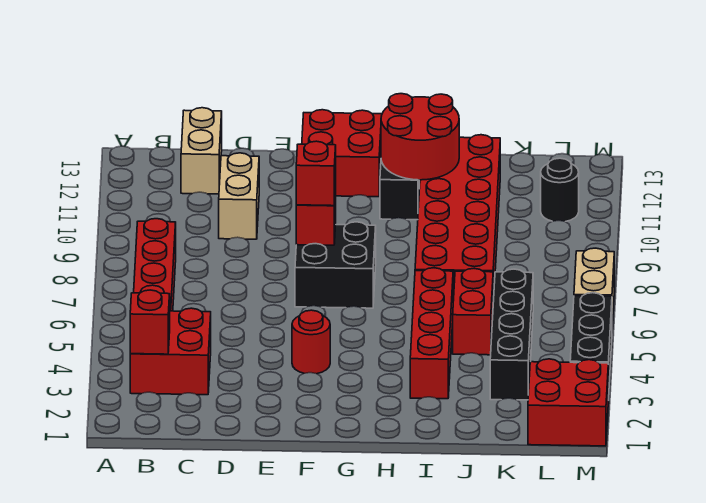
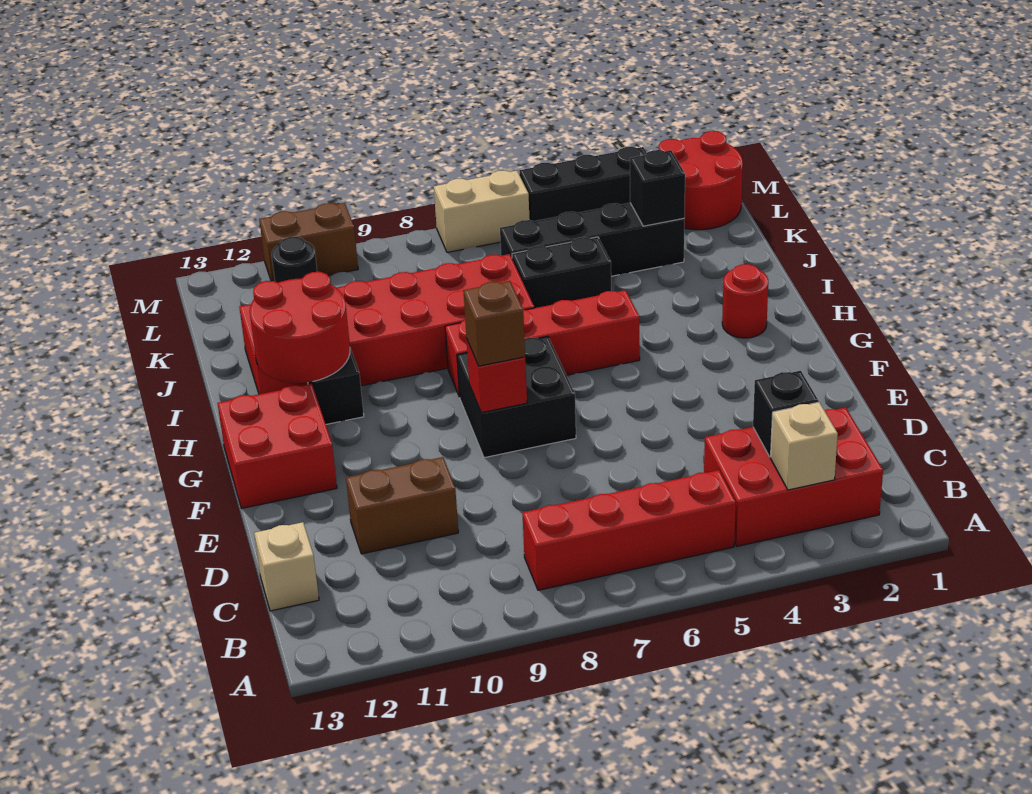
red brick B3:C4 level 1 -> red brick B2:C4 level 1
red brick B3 level 2 -> tan brick B3 level 2
none -> black brick C3 level 2
tan brick C12:C13 level 1 -> tan brick C13 level 1
tan brick D10:D11 level 1 -> brown brick D10:D11 level 1
red round brick F4 level 1 -> red round brick H2 level 1
red brick F8 level 3 -> brown brick F8 level 3
red brick I3:I6 level 1 -> red brick H5:H8 level 1
red brick J5:J6 level 1 -> black brick J5:J6 level 1
none -> black brick K3 level 2
red brick L1:M2 level 1 -> red round brick L1:M2 level 1
none -> brown brick M10:M11 level 1

